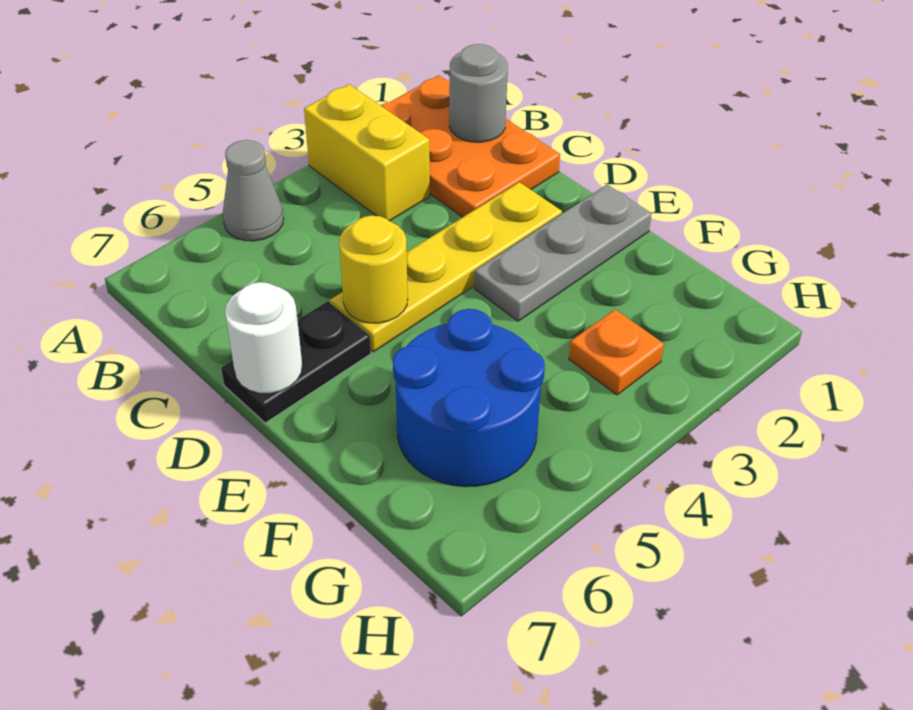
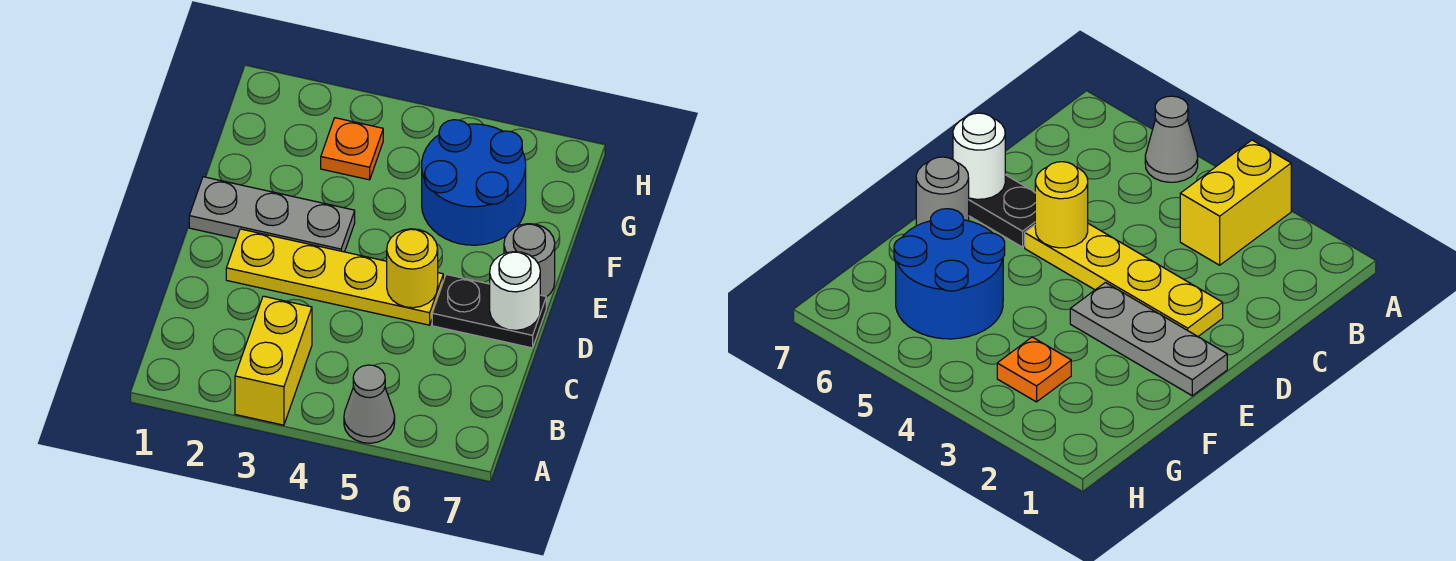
orange plate A1:C2 level 1 -> none
grey round brick B1 level 2 -> grey round brick E7 level 1

